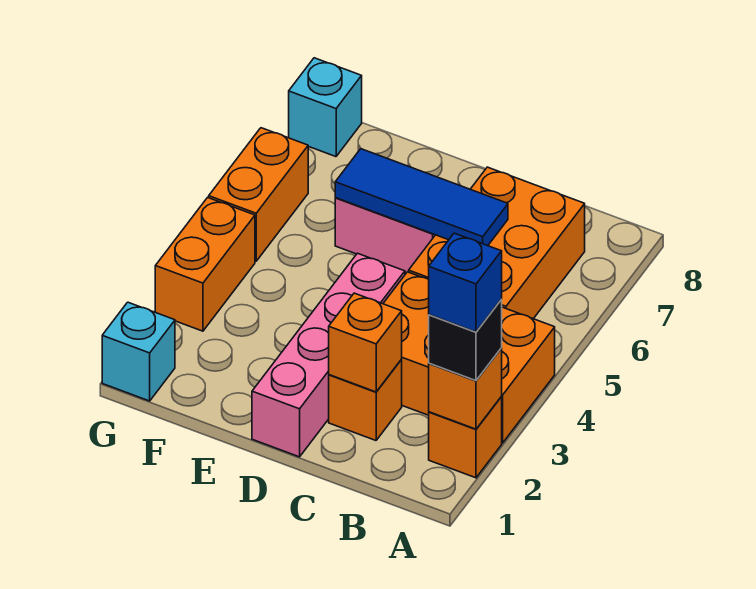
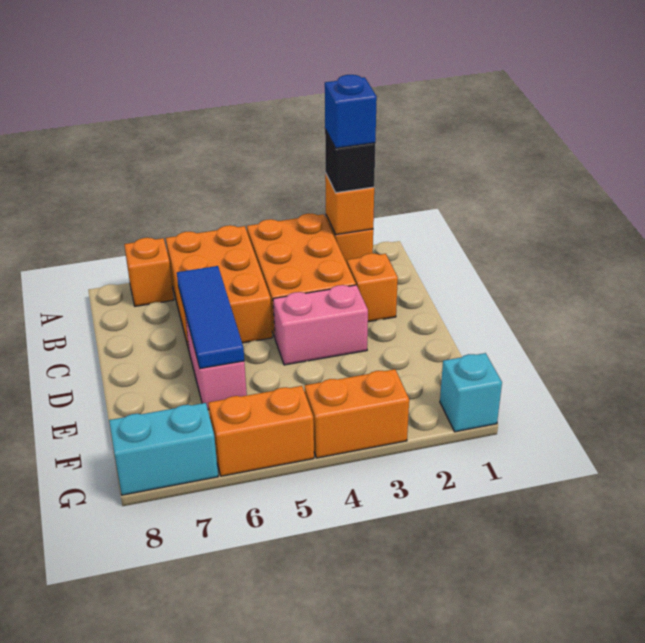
orange brick B5:C7 level 1 -> orange brick A5:C6 level 1
orange brick C2 level 2 -> orange brick A7 level 1
pink brick D1:D4 level 1 -> pink brick D3:D4 level 1
cyan brick G8 level 1 -> cyan brick G7:G8 level 1

